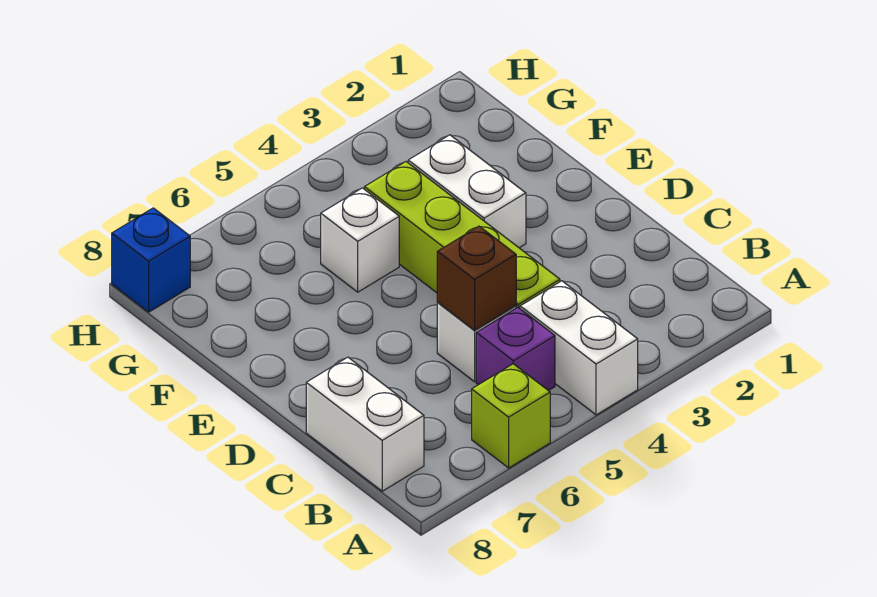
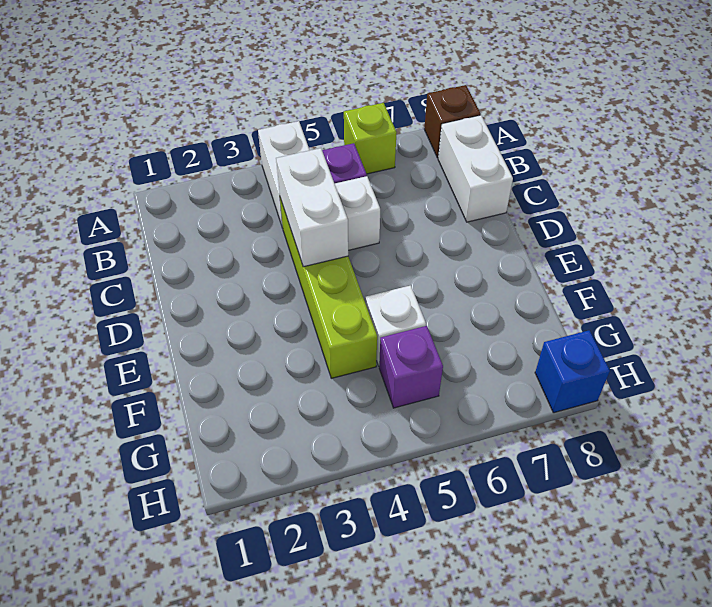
brown brick C5 level 2 -> brown brick A8 level 1
white brick E3:F3 level 1 -> white brick C4:D4 level 2
none -> purple brick G5 level 1

